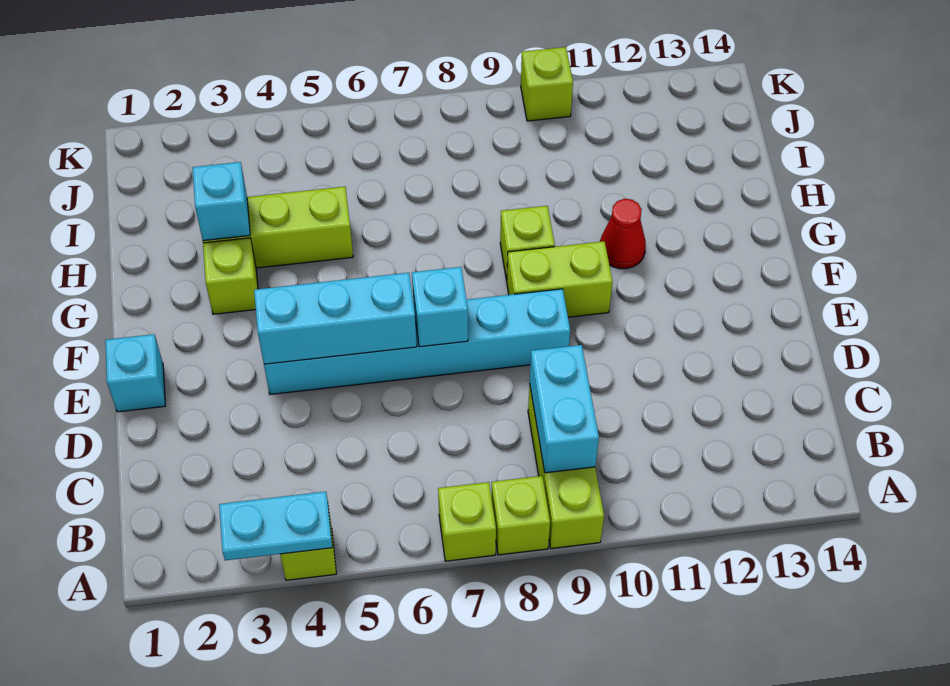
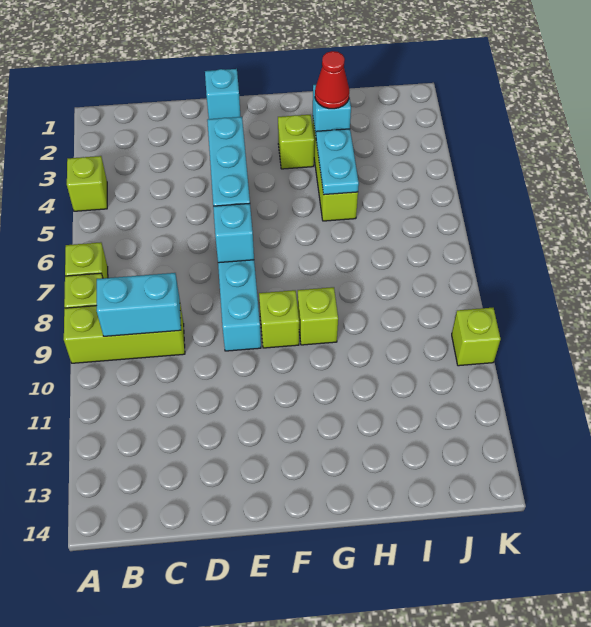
cyan plate A3:A4 level 2 -> cyan plate H4:H5 level 2
lime brick F9:F10 level 1 -> lime brick F9 level 1
red cone G11 level 1 -> red cone H3 level 3

